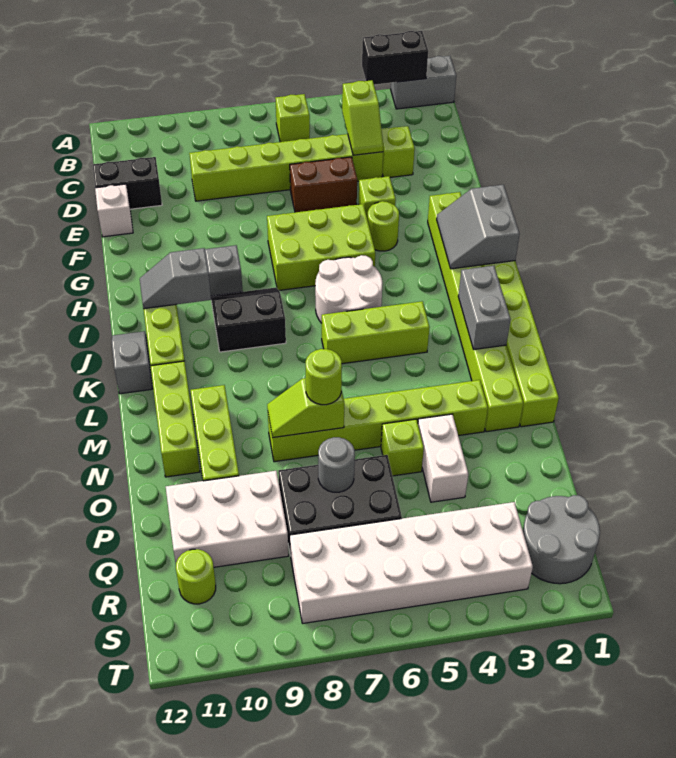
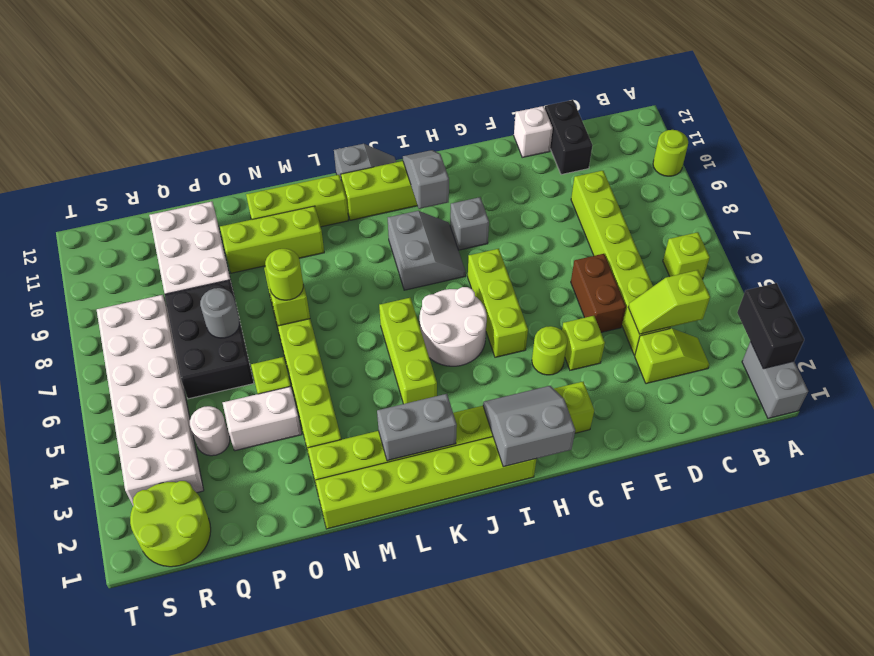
lime brick G5:H7 level 1 -> lime brick H5:H7 level 1
black slope I8:J9 level 1 top J -> grey slope I8:J9 level 1 top J
none -> white round brick Q4 level 1
grey round brick R1:S2 level 1 -> lime round brick R1:S2 level 1
lime round brick R11 level 1 -> lime round brick A10 level 1

